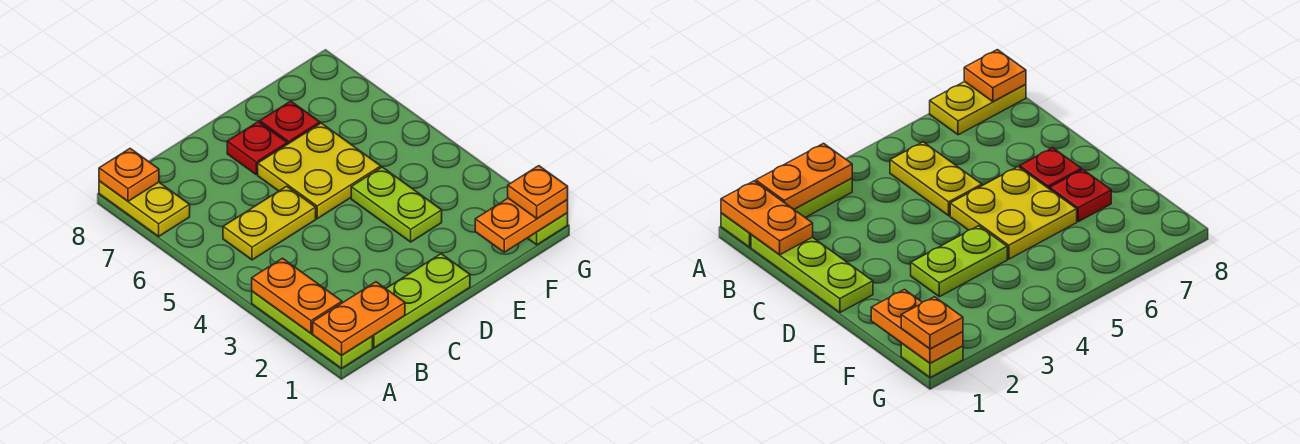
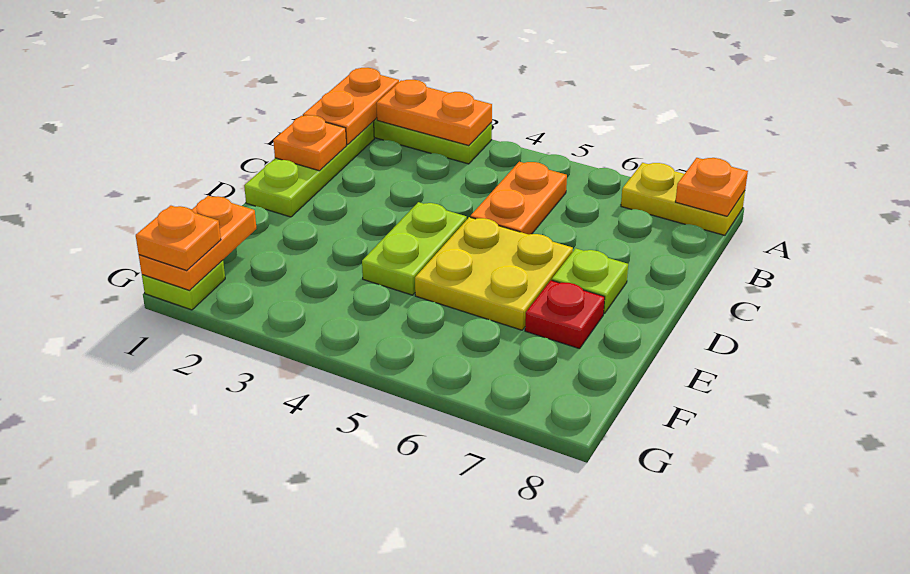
yellow plate B5:C5 level 1 -> orange plate B5:C5 level 1
none -> orange plate C1 level 2
red plate D7 level 1 -> lime plate D7 level 1
lime plate E3:E4 level 1 -> lime plate D4:E4 level 1

